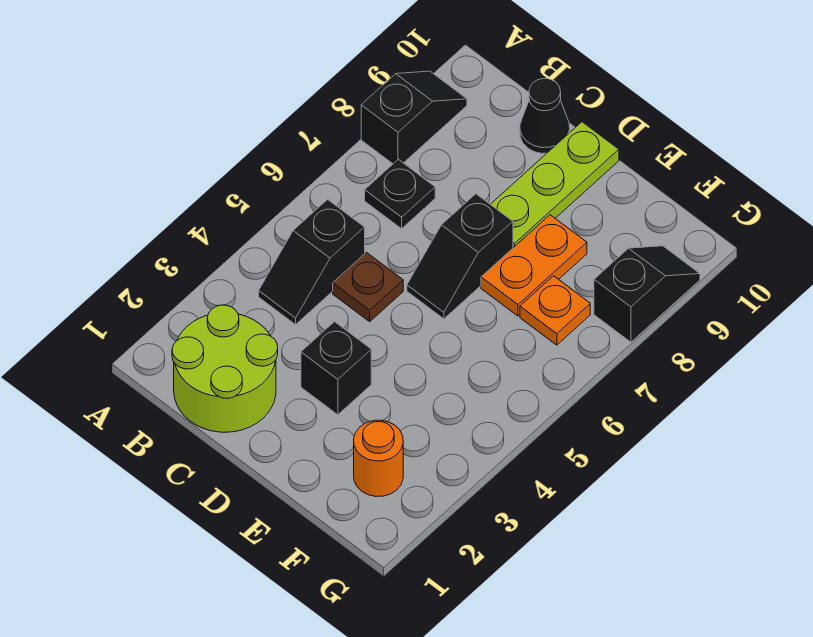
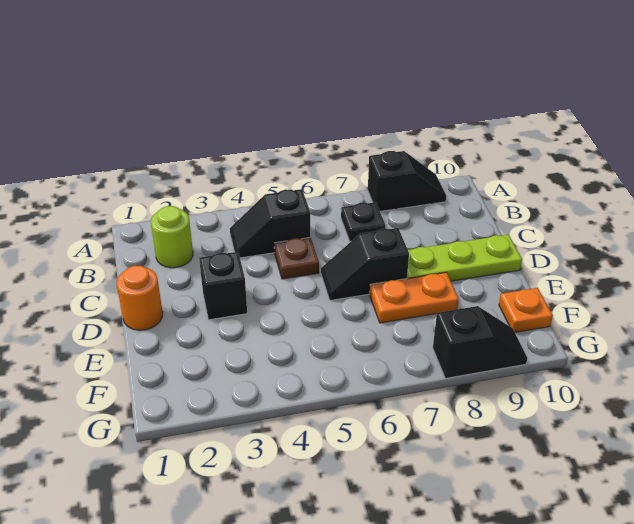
lime round brick B1:C2 level 1 -> lime round brick B2 level 1
black cone C10 level 1 -> none
orange round brick F2 level 1 -> orange round brick D1 level 1
orange plate F7 level 1 -> orange plate F10 level 1

